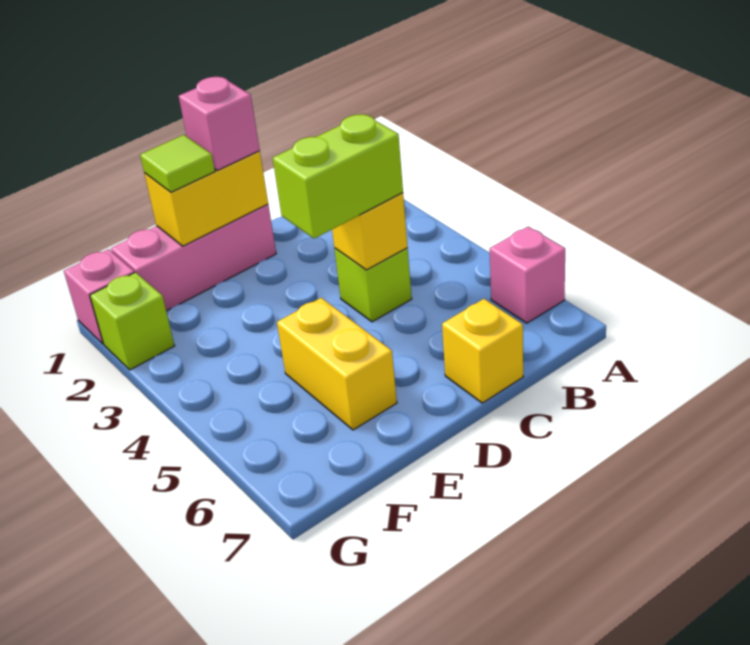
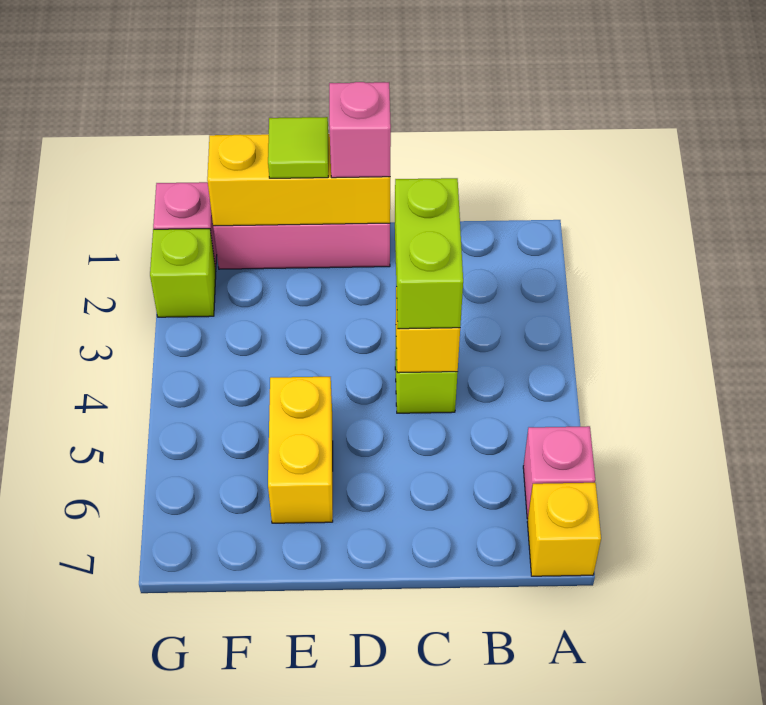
lime brick C4:D4 level 3 -> lime brick C3:C4 level 3
yellow brick C7 level 1 -> yellow brick A7 level 1
yellow brick D1:E1 level 2 -> yellow brick D1:F1 level 2

